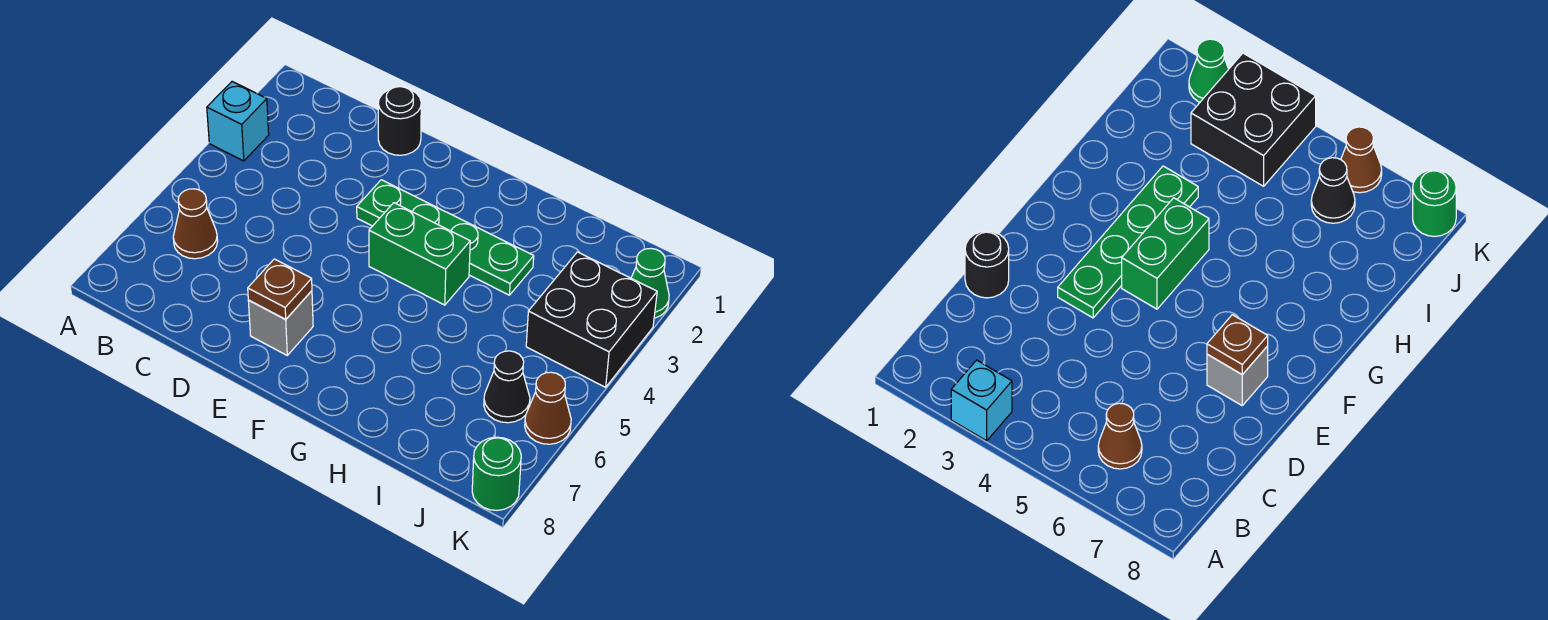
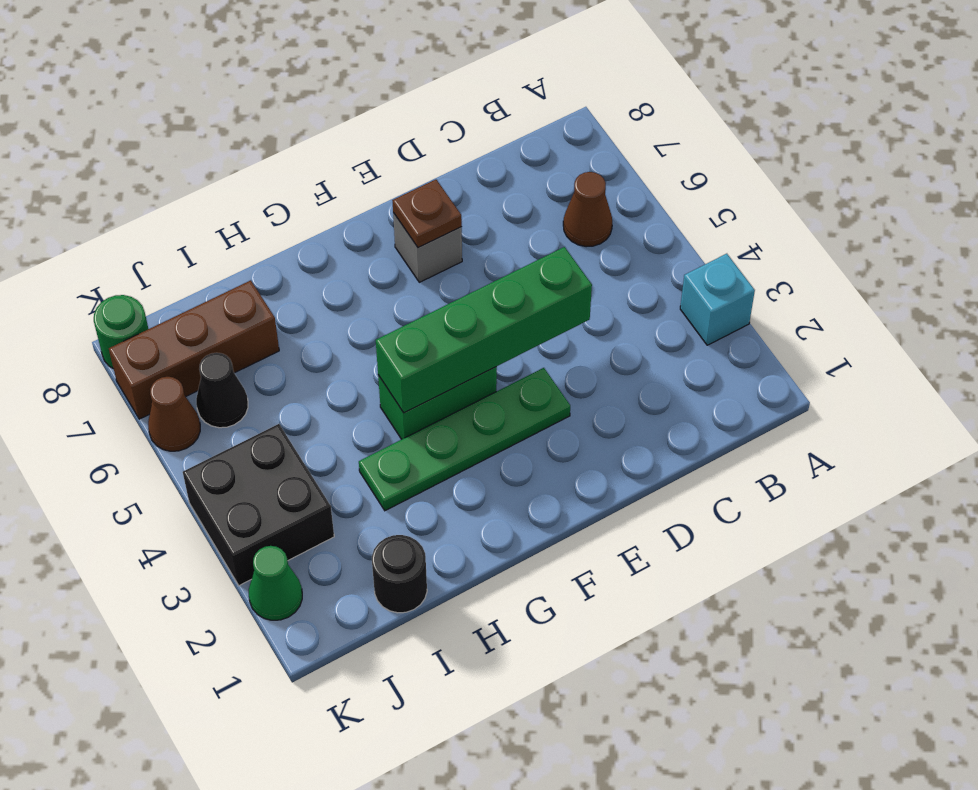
black round brick D1 level 1 -> black round brick I1 level 1
none -> green brick D4:G4 level 2
none -> brown brick I7:K7 level 1

